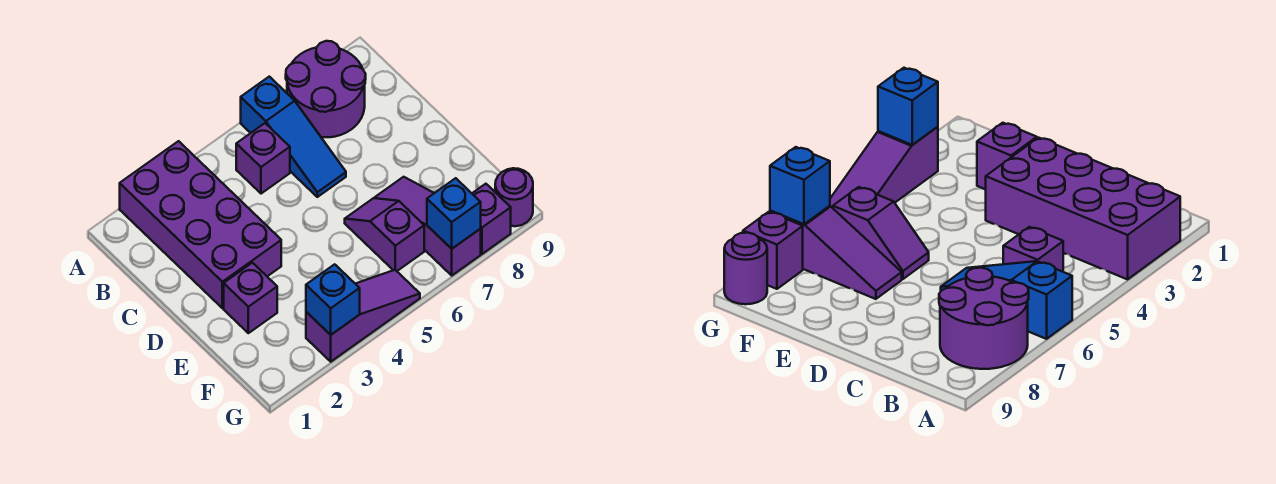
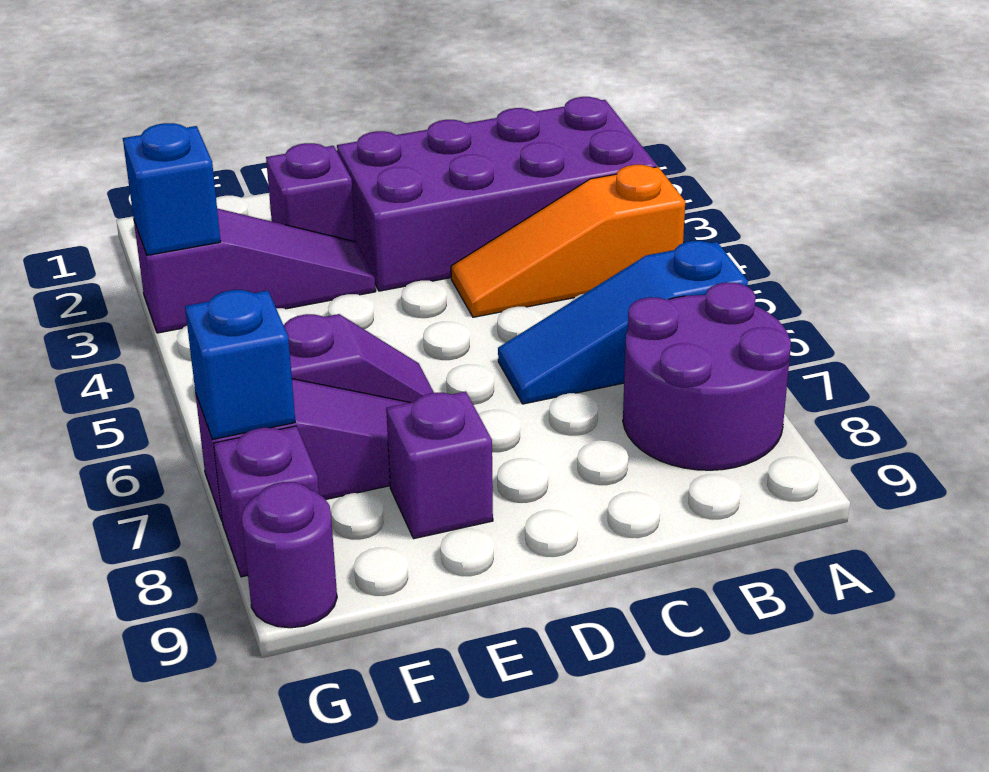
none -> orange slope A4:C4 level 1 top A
purple brick B5 level 1 -> purple brick E8 level 1
purple slope G3:G5 level 1 top 3 -> purple slope E3:G3 level 1 top G

